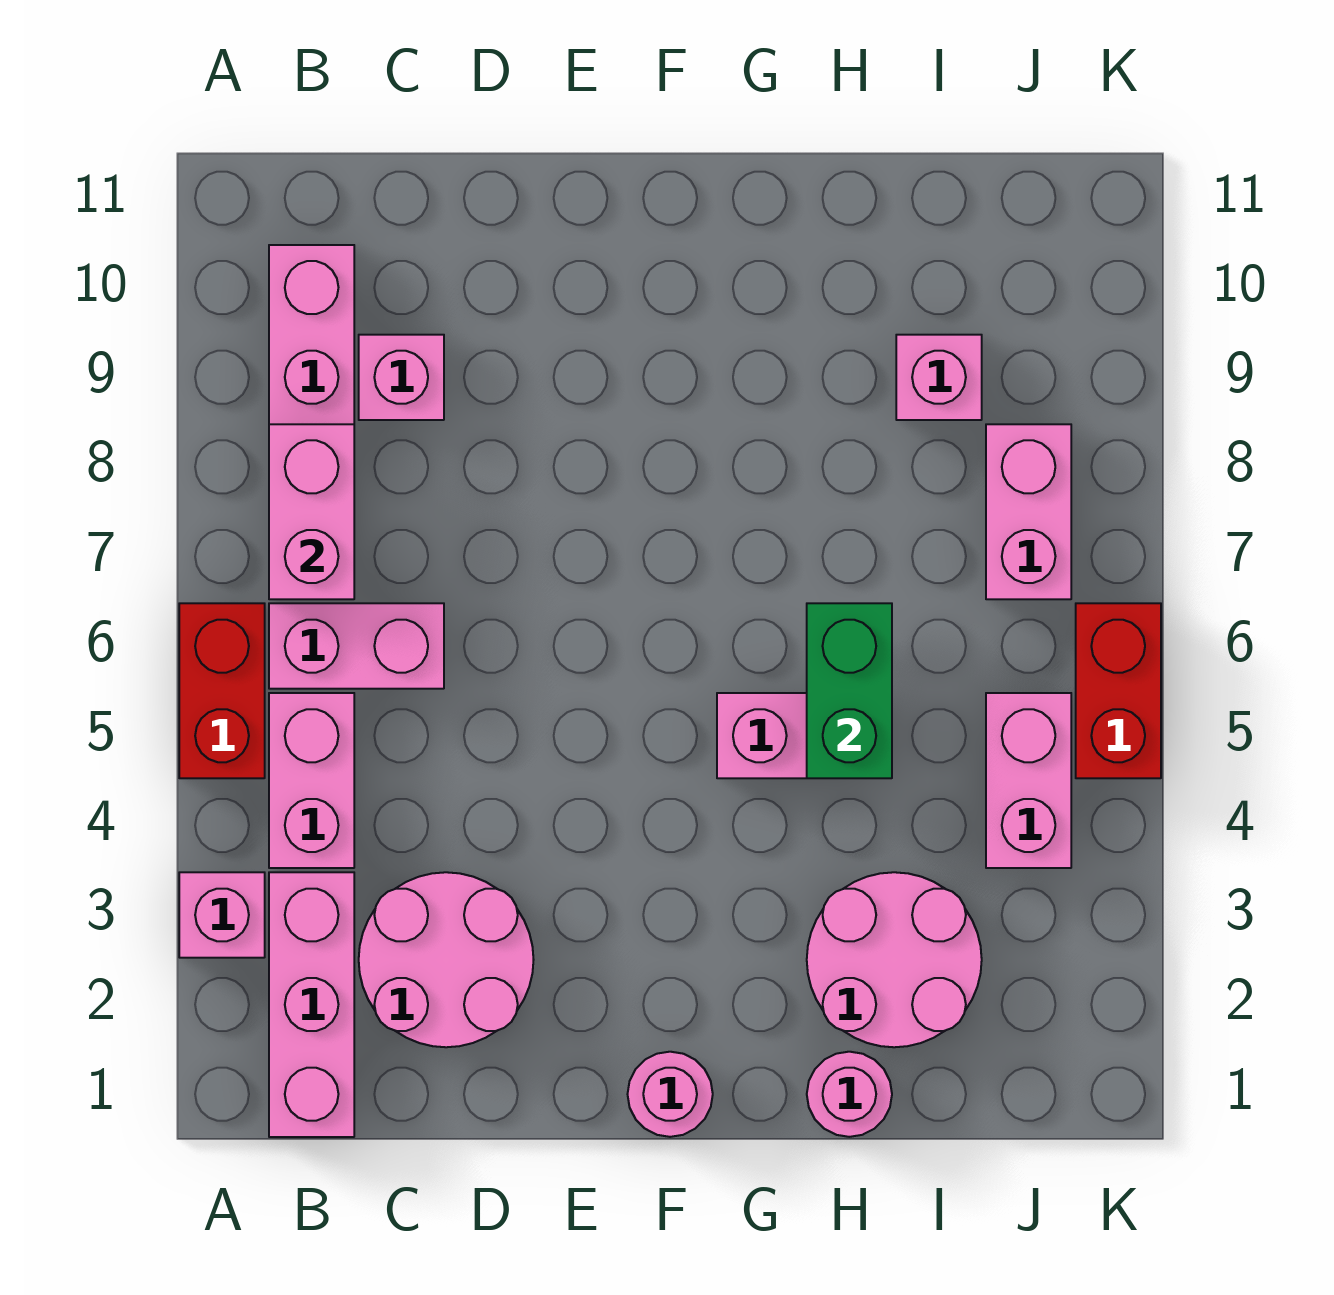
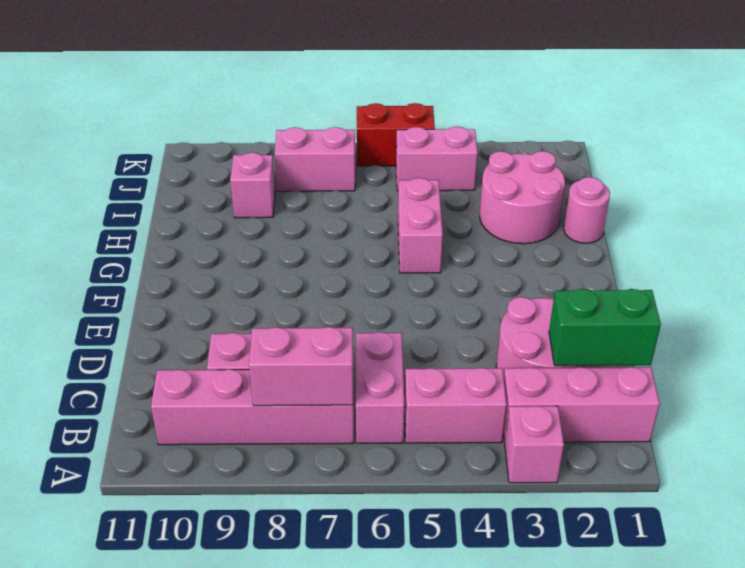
red brick A5:A6 level 1 -> none
pink round brick F1 level 1 -> none
green brick H5:H6 level 2 -> green brick C1:C2 level 2

